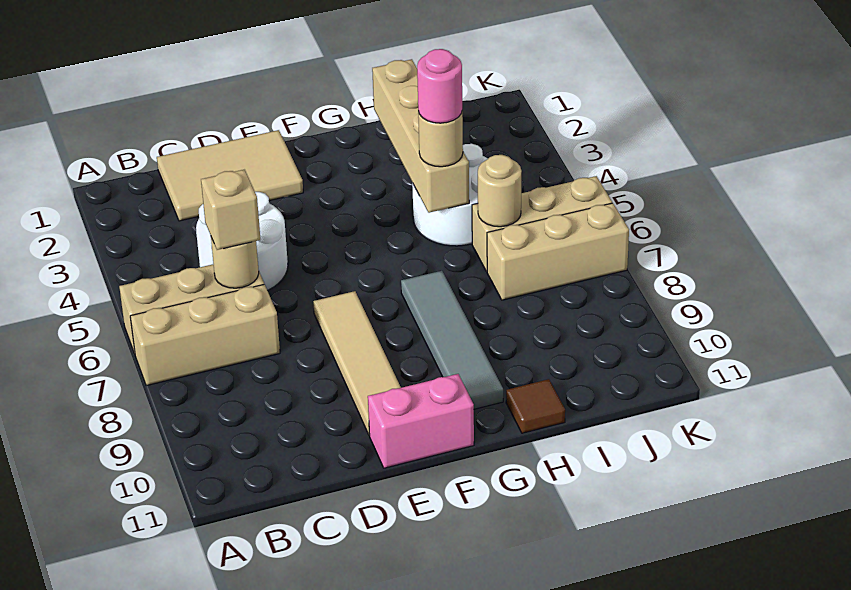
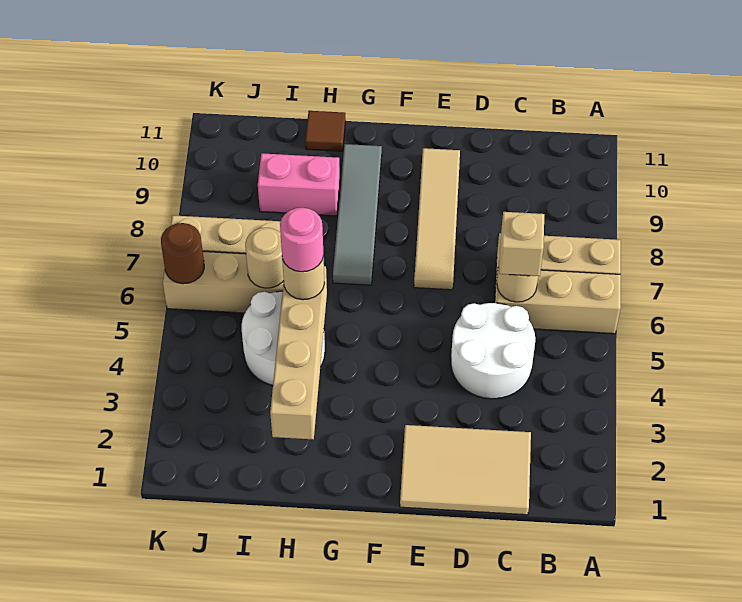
pink brick E11:F11 level 1 -> pink brick H9:I9 level 1
none -> brown round brick K6 level 2

